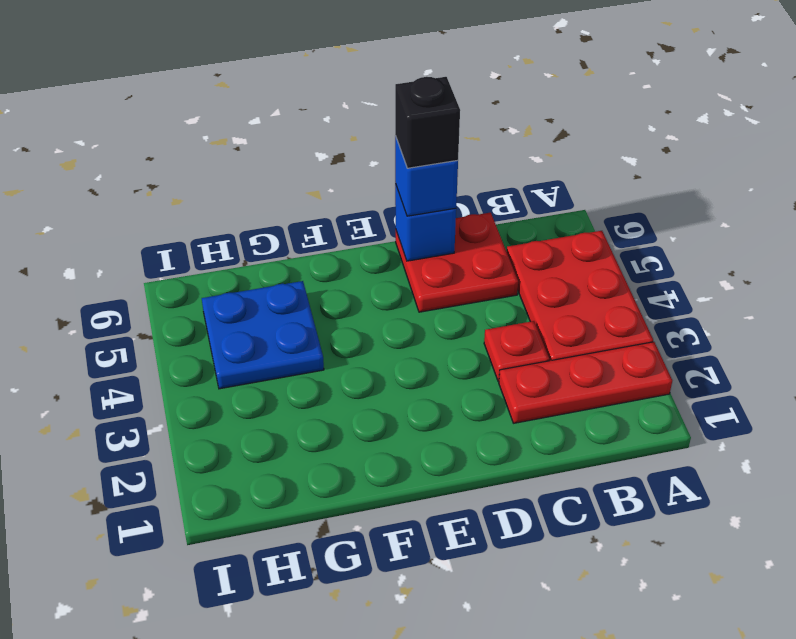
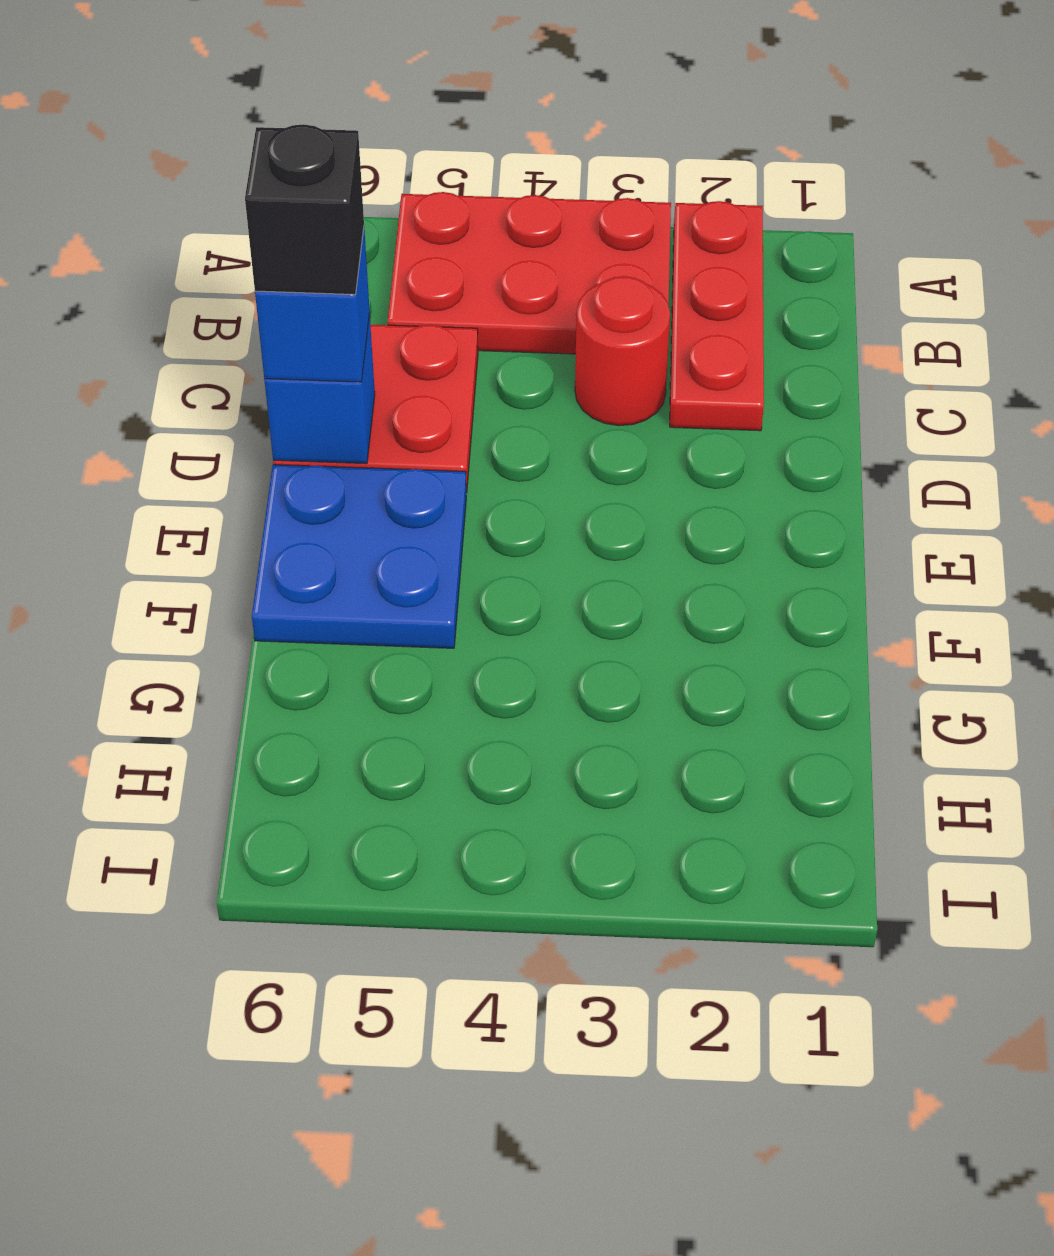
red plate C3 level 1 -> red round brick C3 level 1
blue plate G4:H5 level 1 -> blue plate E5:F6 level 1

